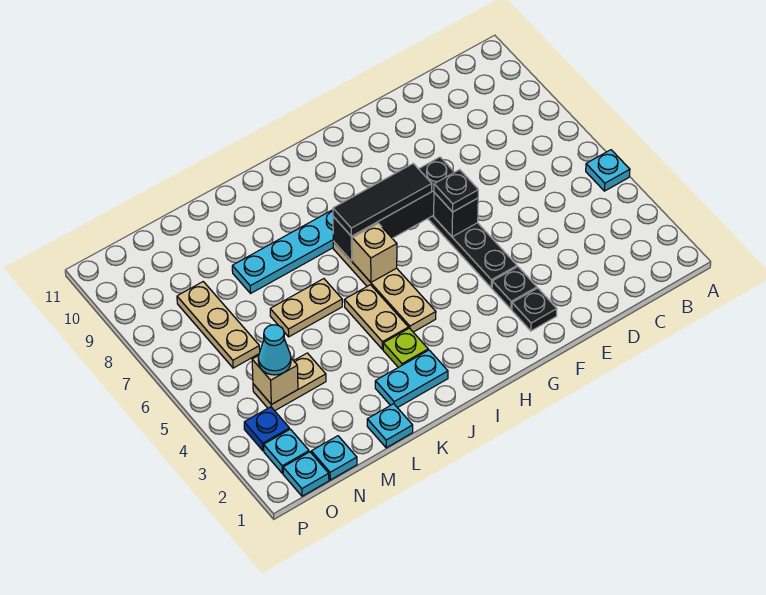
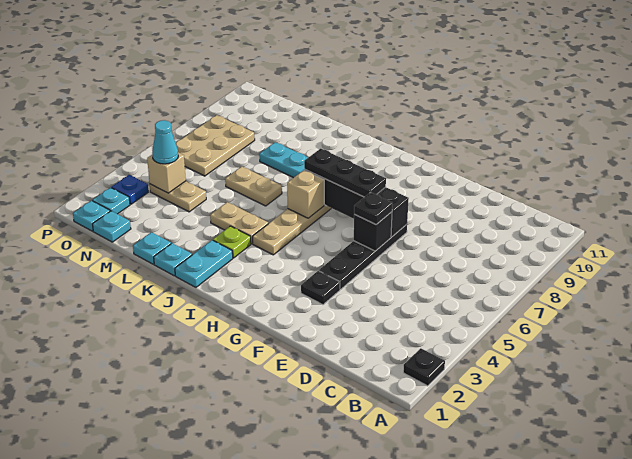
cyan plate A5 level 1 -> cyan plate K1 level 1
black plate F2 level 1 -> black plate A2 level 1
black tile G7:I7 level 3 -> black plate G7:I7 level 3
cyan plate J2:K2 level 1 -> cyan plate J1:J2 level 1
tan plate J4:J5 level 1 -> tan plate J4:K4 level 1
tan plate N6:N8 level 1 -> tan plate N6:O8 level 1

